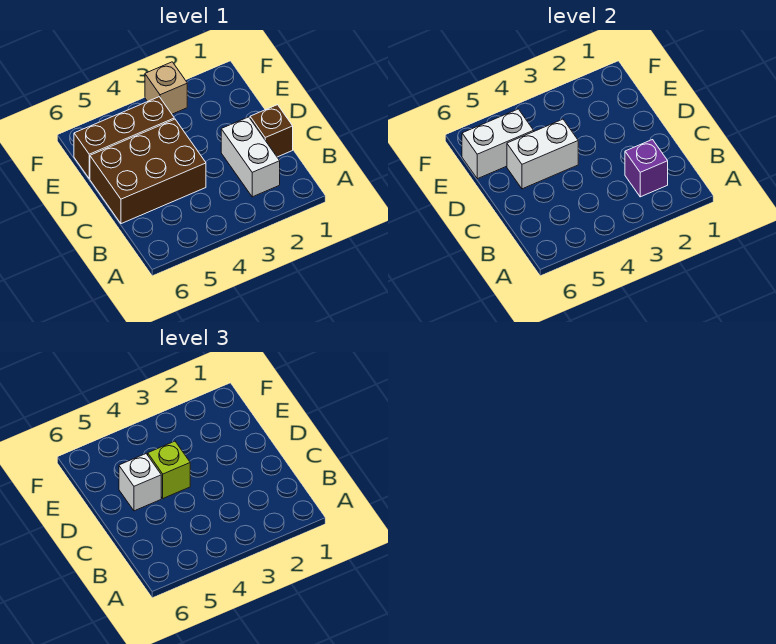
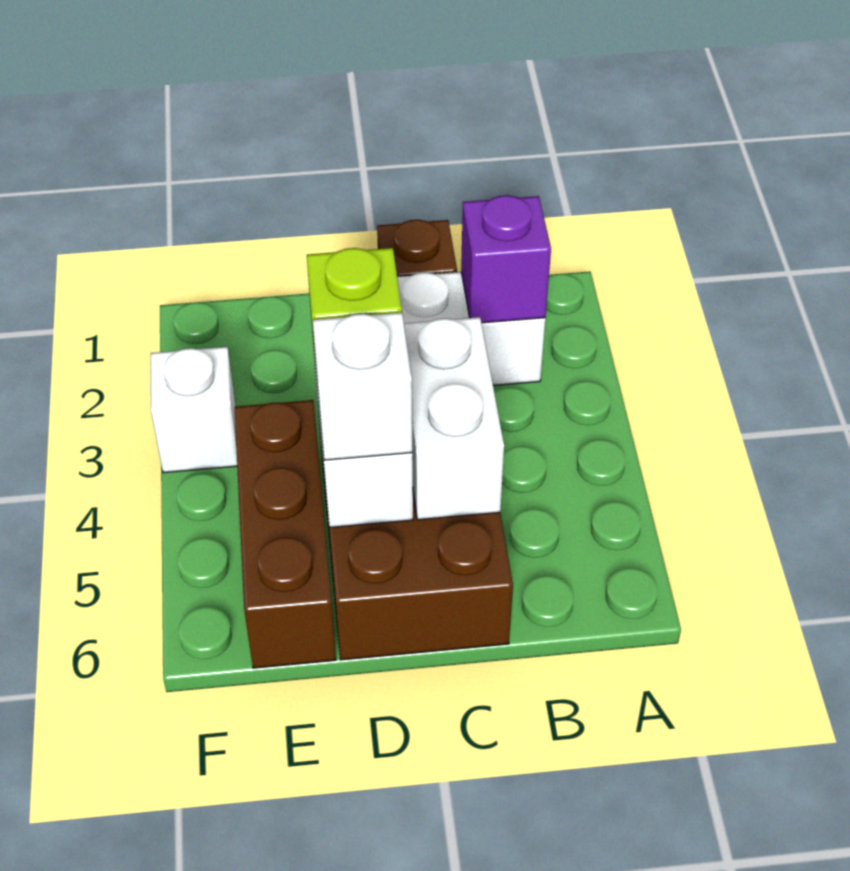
white brick E5:E6 level 2 -> white brick C4:C5 level 2
tan brick F3 level 1 -> white brick F3 level 1

